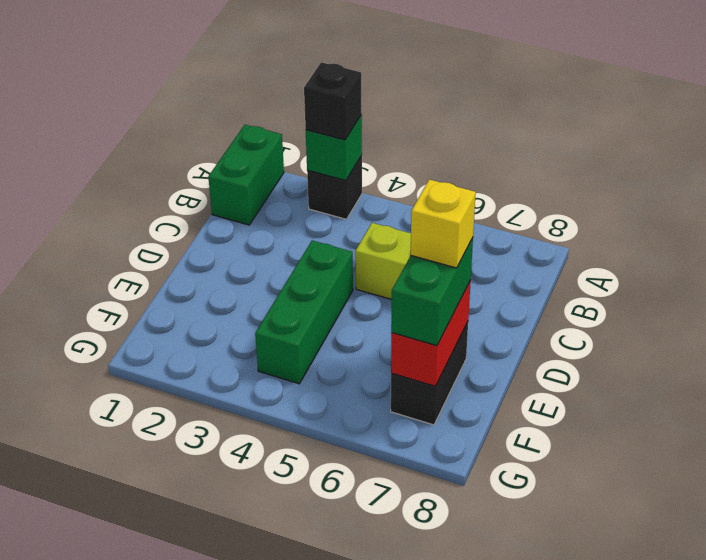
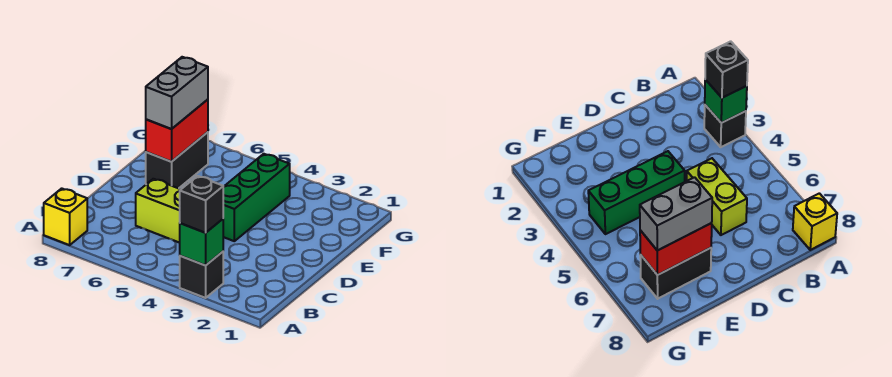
green brick A1:B1 level 1 -> none
green brick E7:F7 level 3 -> grey brick E7:F7 level 3
yellow brick E7 level 4 -> yellow brick A8 level 1

